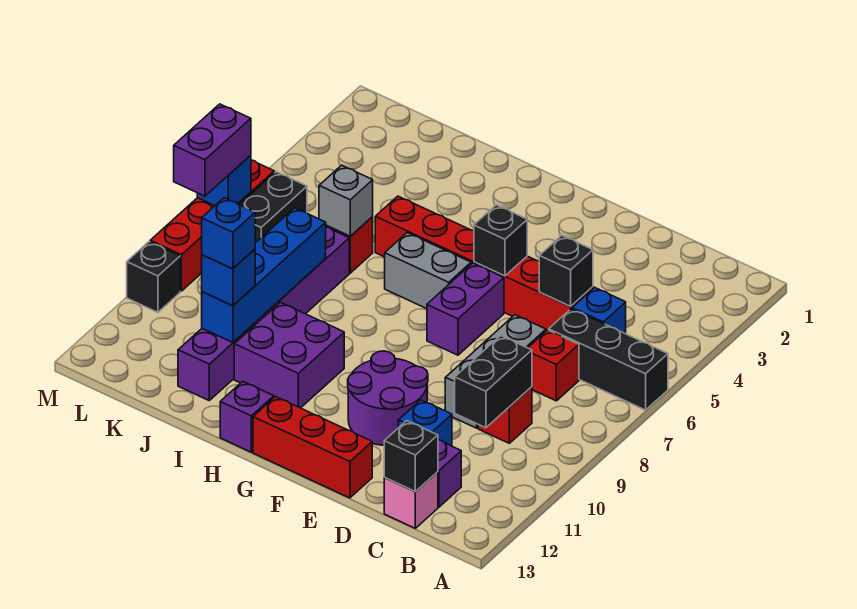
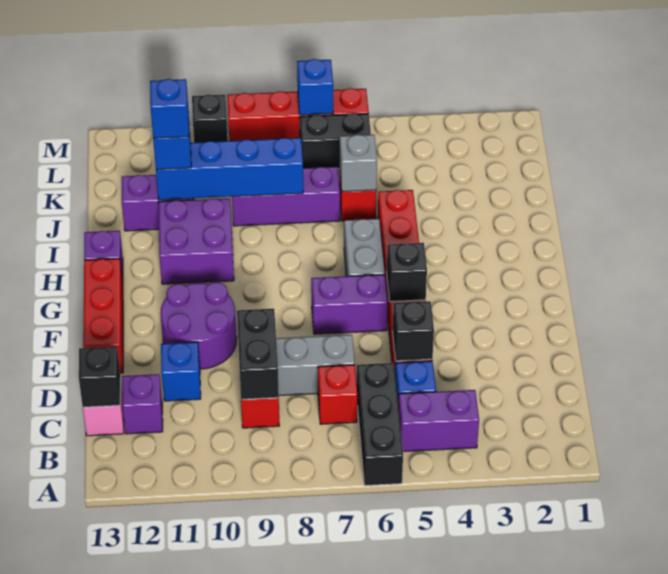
black brick C9:C10 level 2 -> black brick C9:D9 level 2
purple brick M7:M8 level 3 -> purple brick B4:B5 level 1

